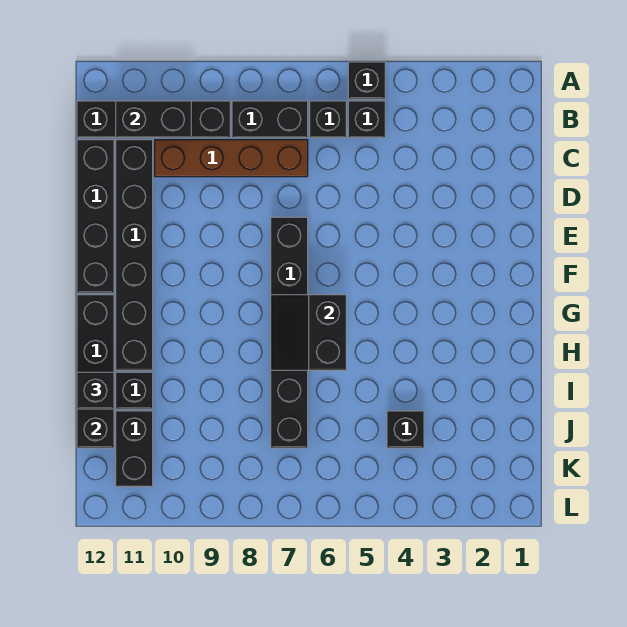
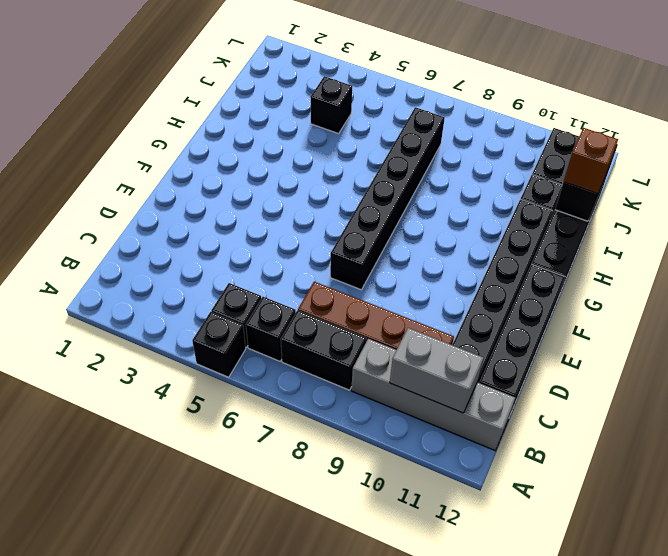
black brick B9:B12 level 1 -> grey brick B9:B12 level 1
black brick B10:B11 level 2 -> grey brick B10:B11 level 2
black slope G6:H7 level 2 top 6 -> none
black brick I12 level 3 -> brown brick I12 level 3

